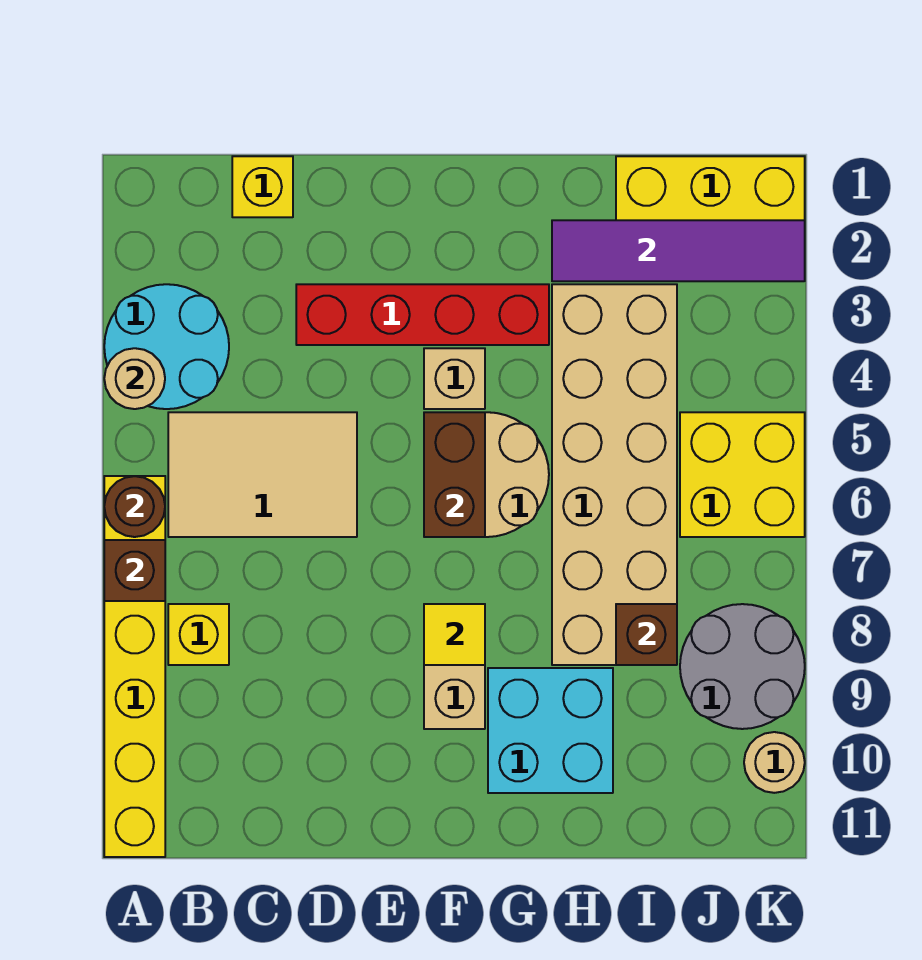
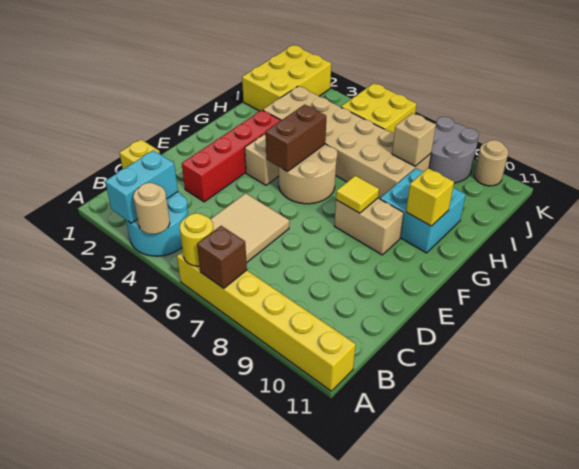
none -> cyan brick A3:B3 level 2
brown round brick A6 level 2 -> yellow round brick A6 level 2
yellow brick B8 level 1 -> yellow brick G10 level 2
brown brick F5:F6 level 2 -> brown brick F5:G5 level 2
purple tile H2:K2 level 2 -> none
brown brick I8 level 2 -> tan brick I8 level 2

